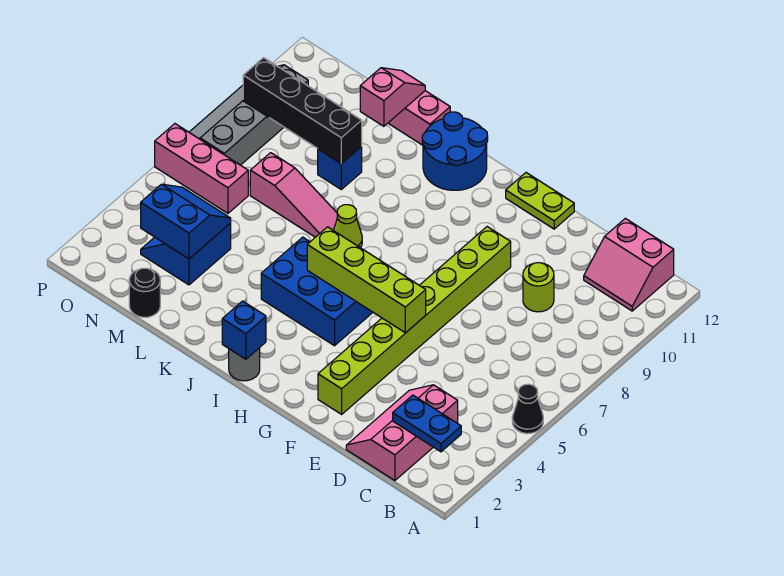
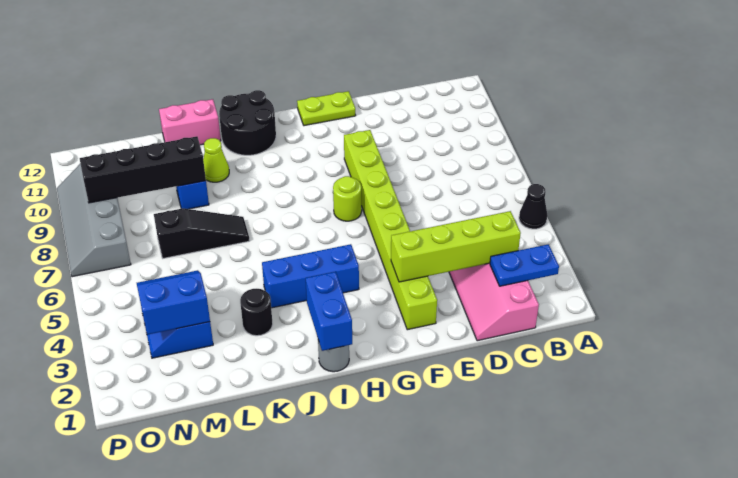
pink slope B11:C12 level 1 top 12 -> none
lime round brick D9 level 1 -> lime round brick G7 level 1
lime brick F5:I5 level 2 -> lime brick C3:F3 level 2
blue brick H4:J5 level 1 -> blue brick H4:J4 level 1
blue brick I1 level 2 -> blue brick I1:I2 level 2
blue round brick I11:J12 level 1 -> black round brick I11:J12 level 1
lime cone J7 level 1 -> lime cone K10 level 1
pink slope K7:M7 level 1 top M -> black slope K7:M7 level 1 top M
pink slope L11:L12 level 2 top 11 -> none
black round brick M1 level 1 -> black round brick K3 level 1
pink brick N6:P6 level 1 -> none

